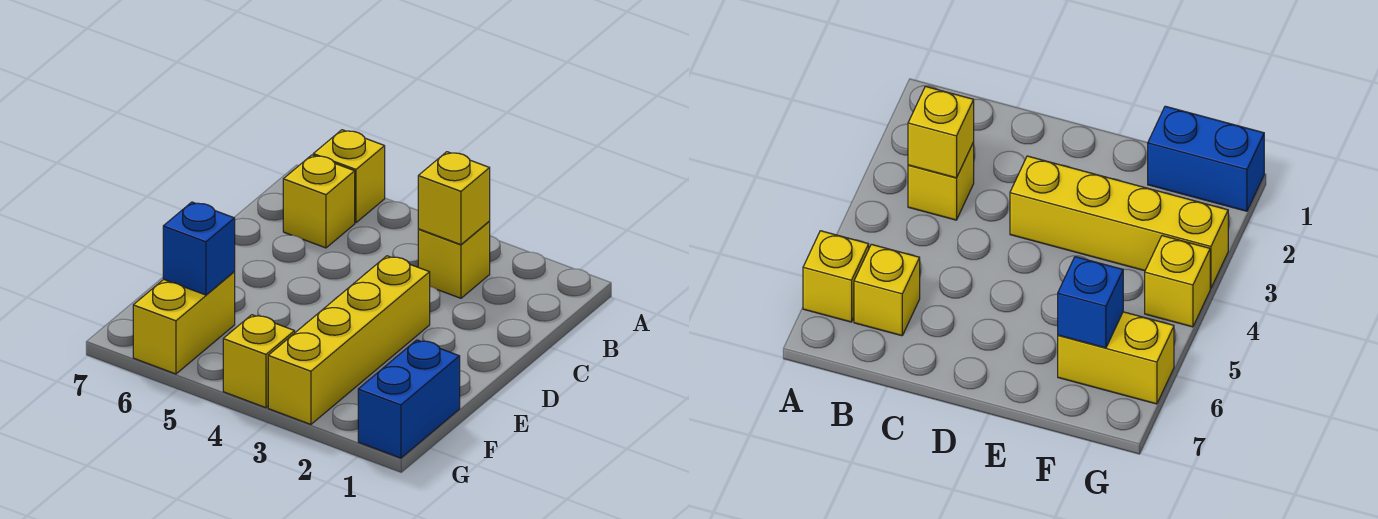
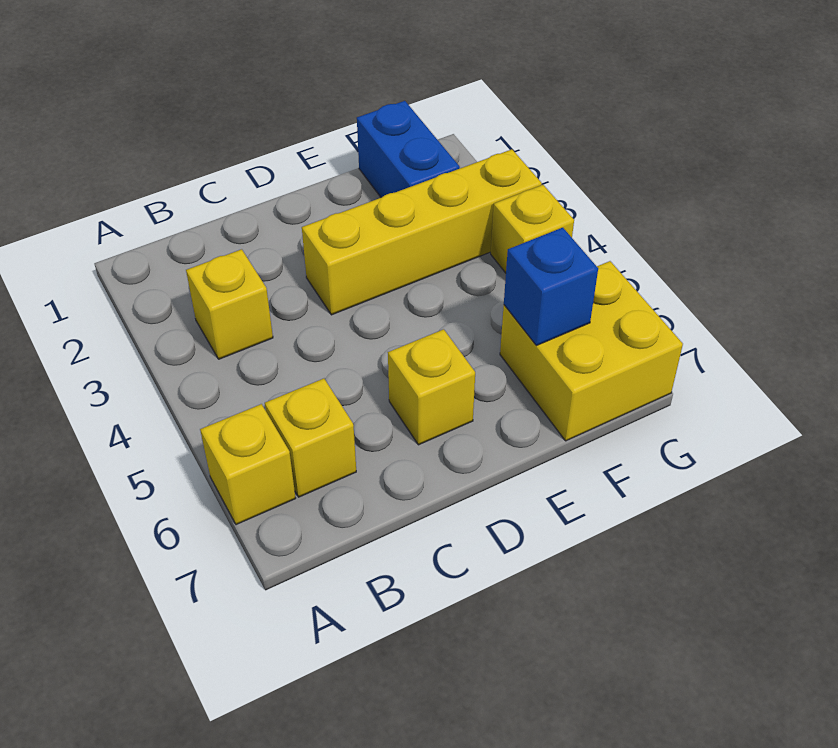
yellow brick B3 level 2 -> yellow brick D6 level 1
blue brick F1:G1 level 1 -> blue brick F1:F2 level 1
yellow brick F6:G6 level 1 -> yellow brick F6:G7 level 1

